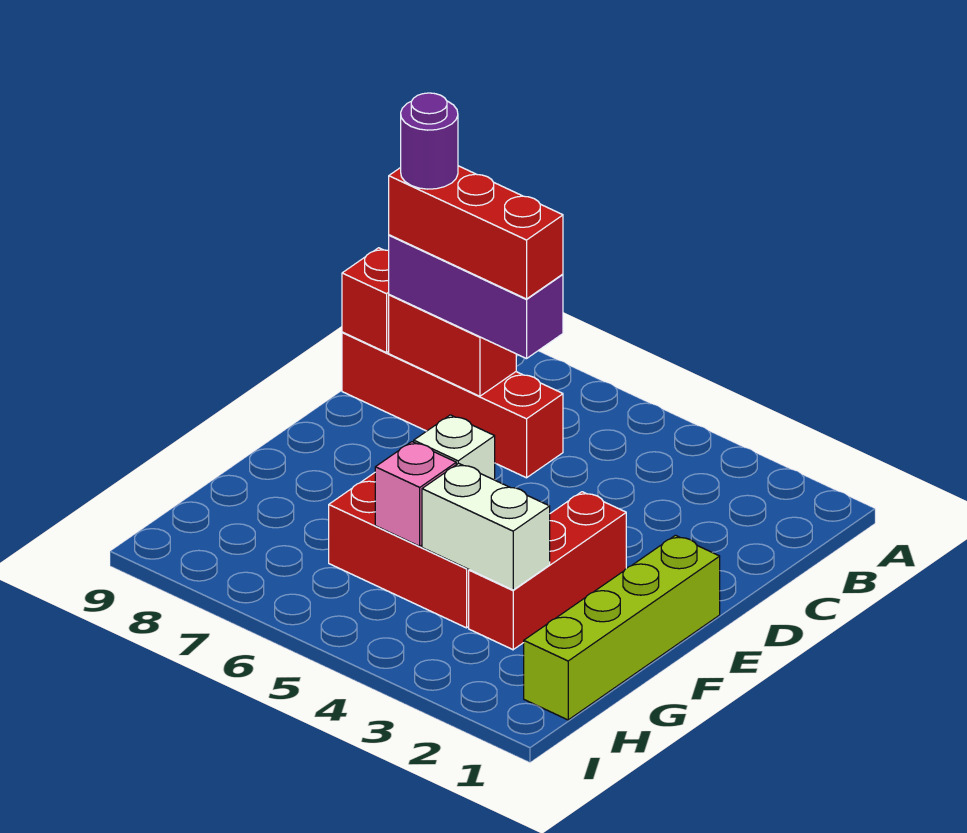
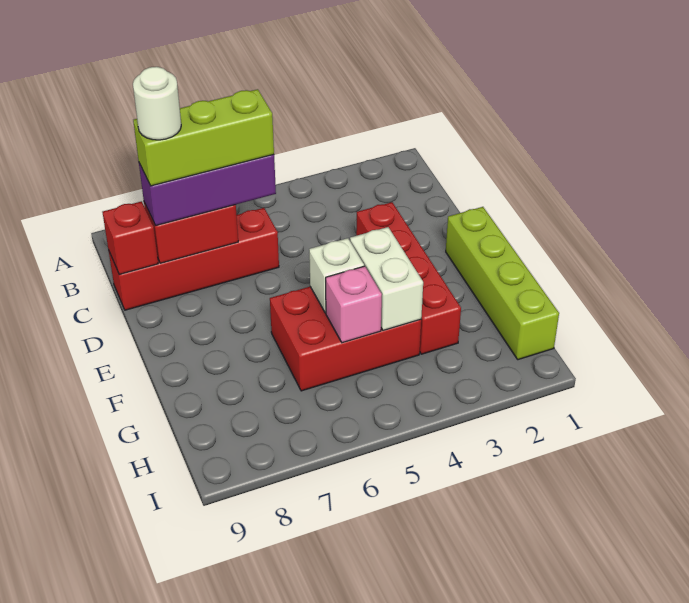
red brick C6:C8 level 4 -> lime brick C6:C8 level 4
purple round brick C8 level 5 -> white round brick C8 level 5
red brick E3:G3 level 1 -> red brick D3:G3 level 1
white brick G3:G4 level 2 -> white brick F4:G4 level 2

